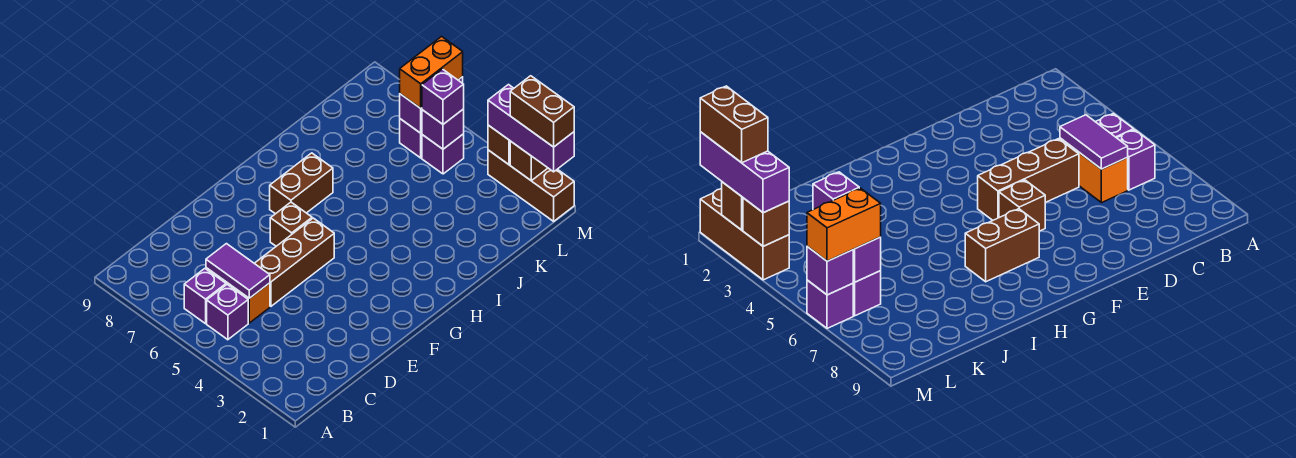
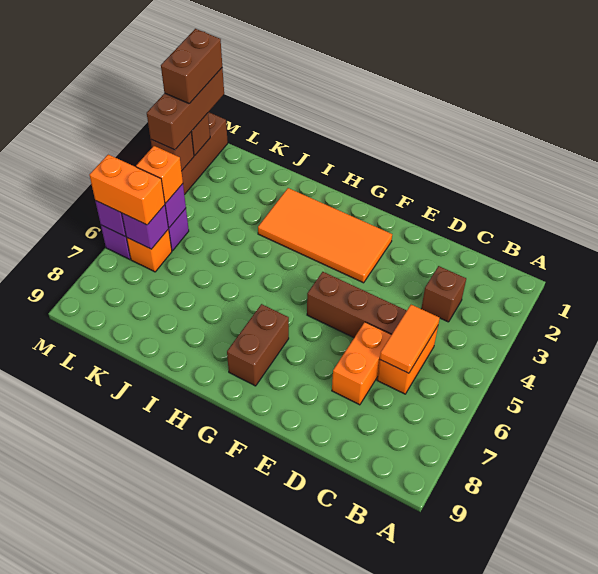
purple brick B5 level 1 -> none
purple brick B6 level 1 -> none
purple tile C5:C6 level 2 -> orange tile C5:C6 level 2
none -> orange brick D6:D7 level 1
none -> orange tile F2:I3 level 1
brown brick F6 level 1 -> brown brick C3 level 1
brown brick G7:H7 level 1 -> brown brick G7:G8 level 1
purple brick L5 level 3 -> orange brick L5 level 3
purple brick L6 level 1 -> orange brick L6 level 1
purple brick M1:M3 level 3 -> brown brick M1:M3 level 3

